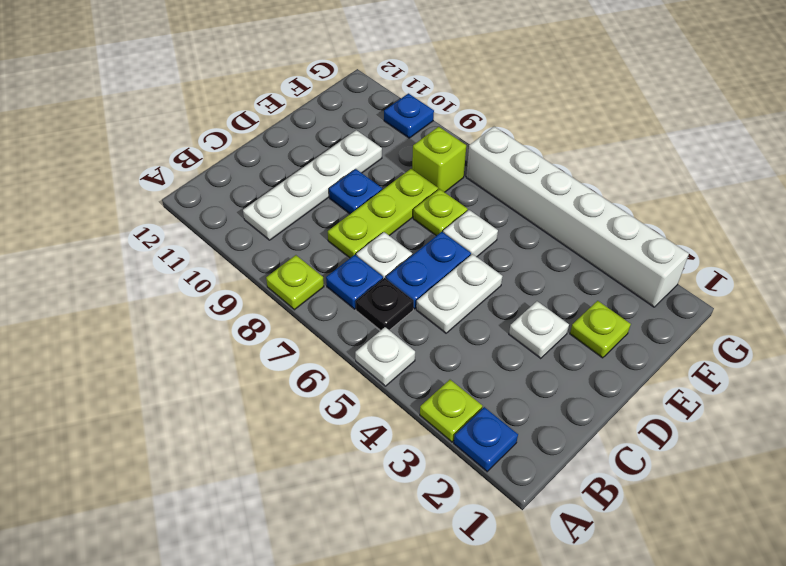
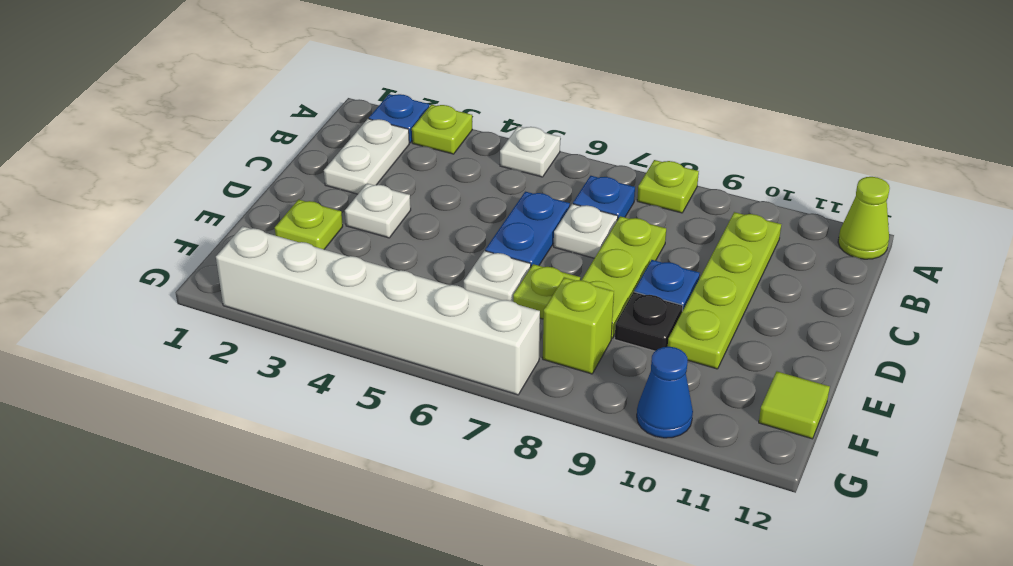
none -> lime cone A12 level 1
black plate B6 level 1 -> black plate E9 level 1
white plate B10:E10 level 1 -> lime plate B10:E10 level 1
white plate C5:D5 level 1 -> white plate B2:C2 level 1
none -> lime tile F12 level 1
blue plate G10 level 1 -> blue cone G10 level 1

